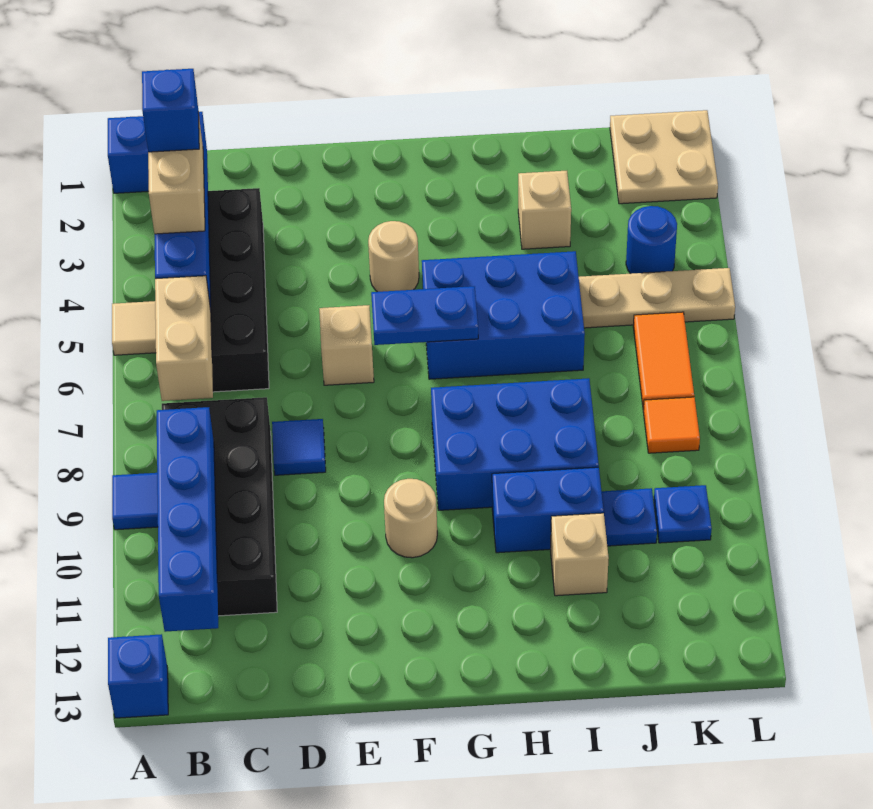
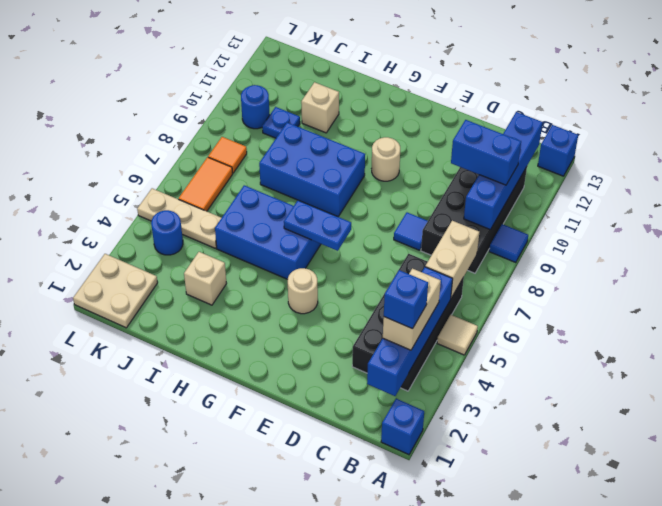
tan brick E6 level 1 -> none
blue brick H10:I10 level 1 -> blue brick B10:C10 level 3
blue plate K10 level 1 -> blue round brick K10 level 1

